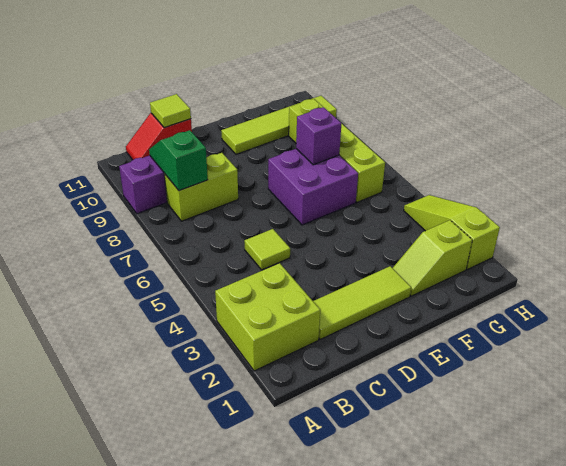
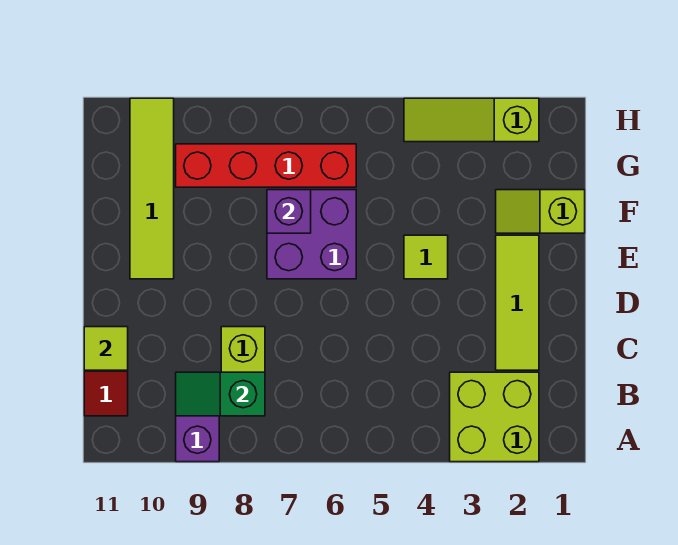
lime tile C5 level 1 -> lime tile E4 level 1
lime slope F2:G2 level 1 top G -> lime slope F1:F2 level 1 top 1
lime brick G6:G9 level 1 -> red brick G6:G9 level 1

